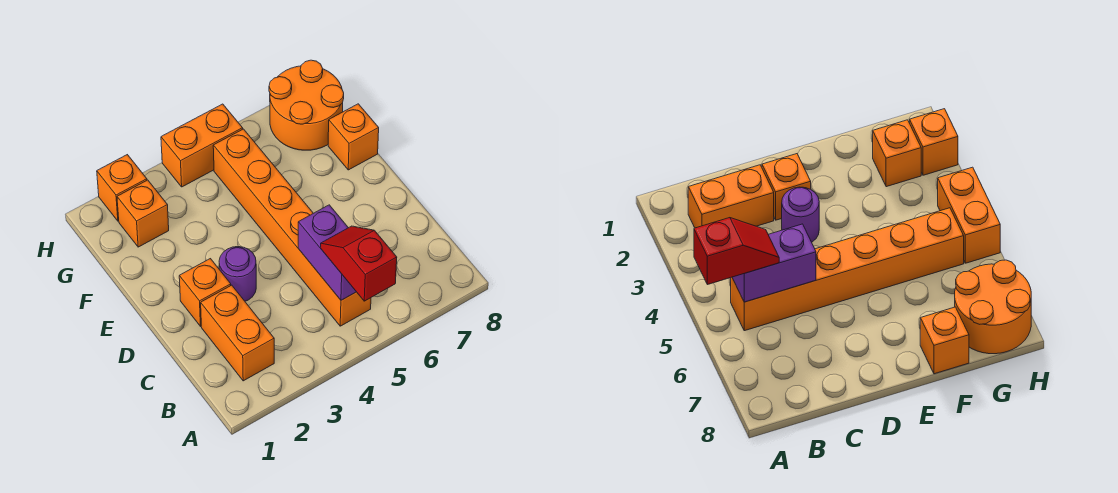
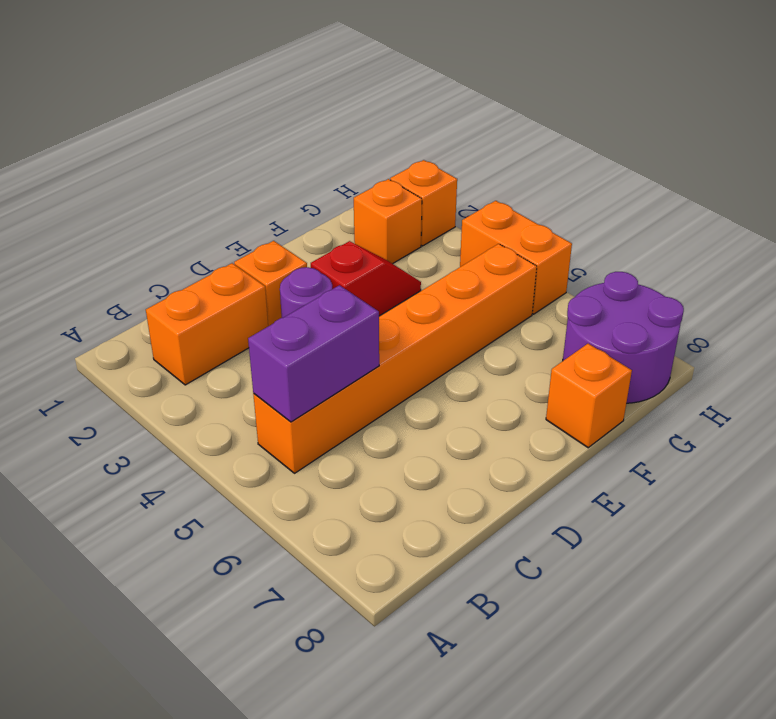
red slope A5:B5 level 3 top A -> red slope E3:F3 level 1 top E
orange round brick G7:H8 level 1 -> purple round brick G7:H8 level 1

